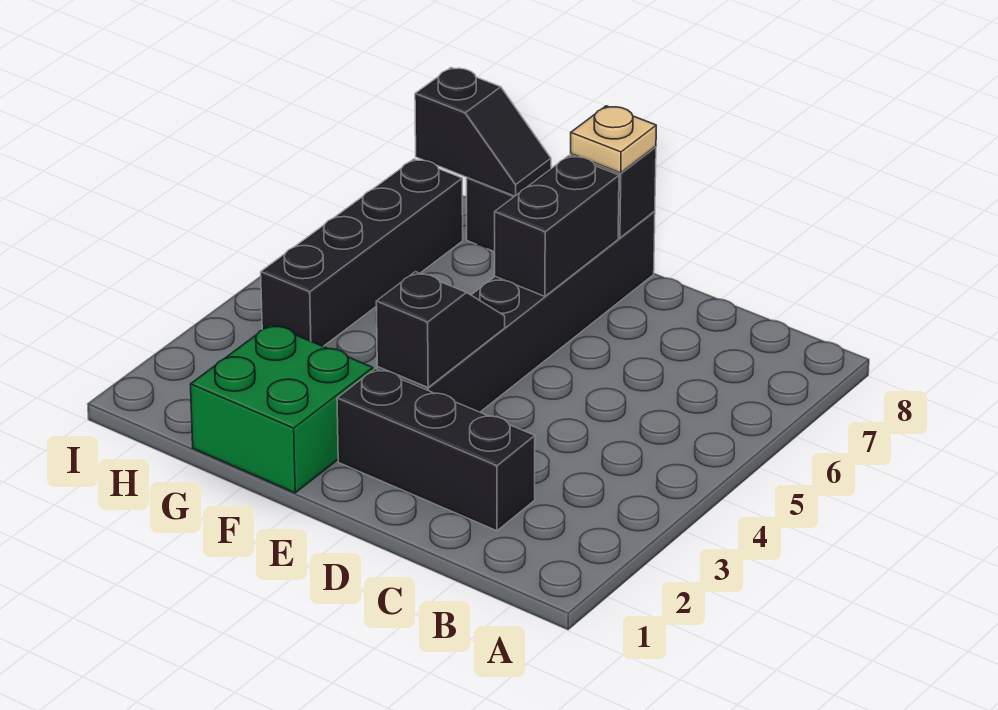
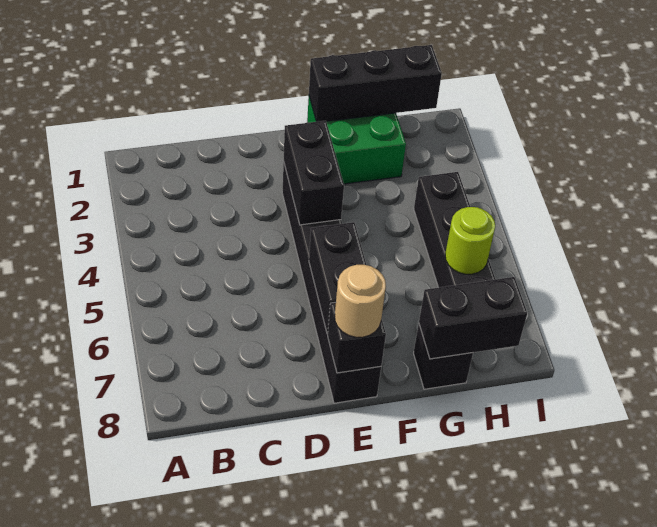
black brick C2:E2 level 1 -> black brick F1:H1 level 2
black slope E3:E4 level 2 top 3 -> black brick E3:E4 level 2
tan plate E8 level 3 -> tan round brick E8 level 3
black slope G8:H8 level 2 top H -> black brick G8:H8 level 2
none -> lime round brick H6 level 2

